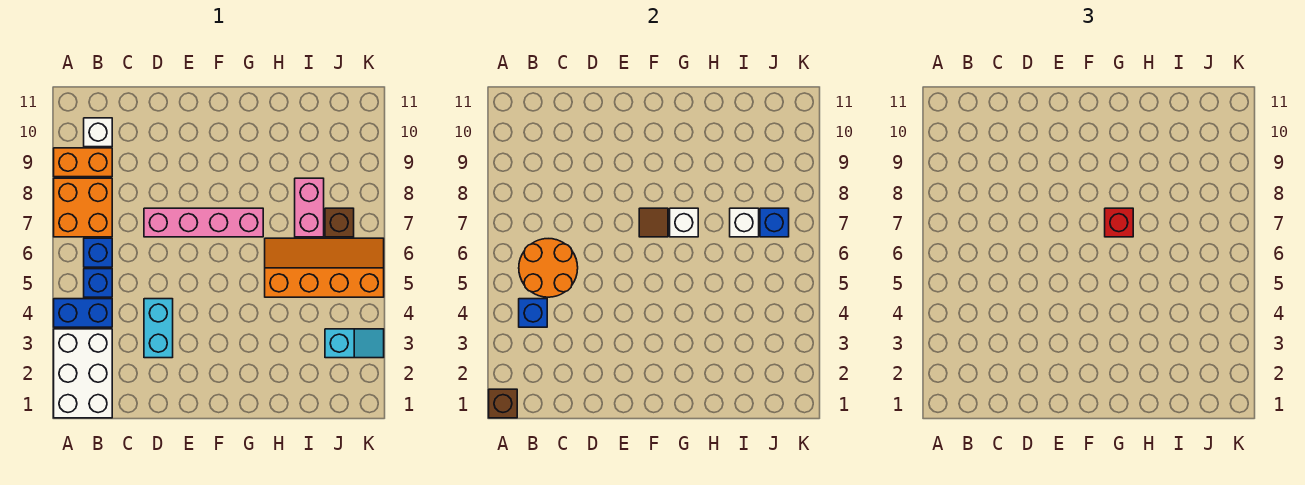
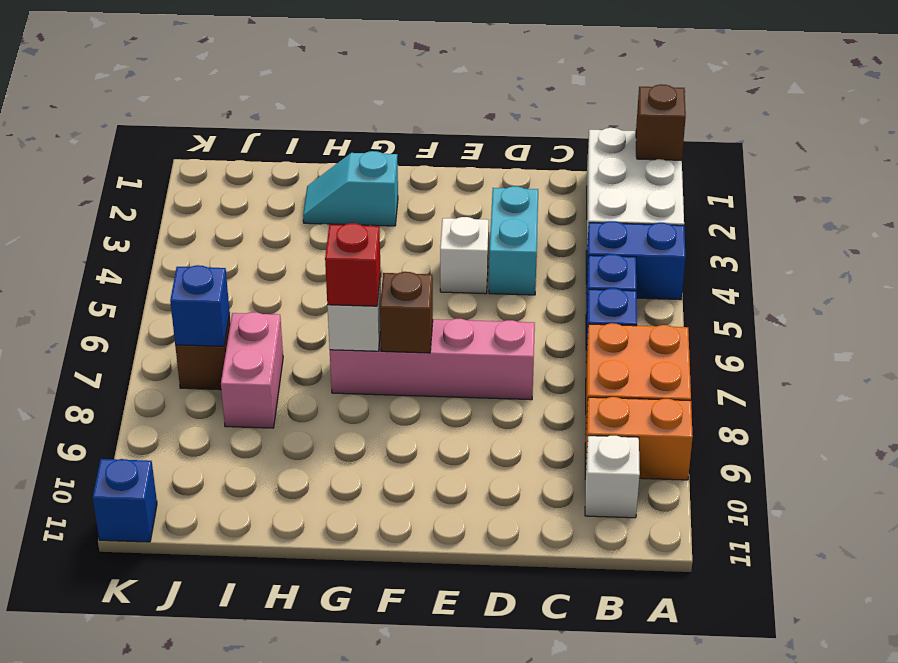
blue brick B4 level 2 -> blue brick K11 level 1
orange round brick B5:C6 level 2 -> none
brown tile F7 level 2 -> brown brick F7 level 2
orange slope H5:K6 level 1 top 5 -> none
white brick I7 level 2 -> white brick E4 level 1
cyan slope J3:K3 level 1 top J -> cyan slope G2:H2 level 1 top G

